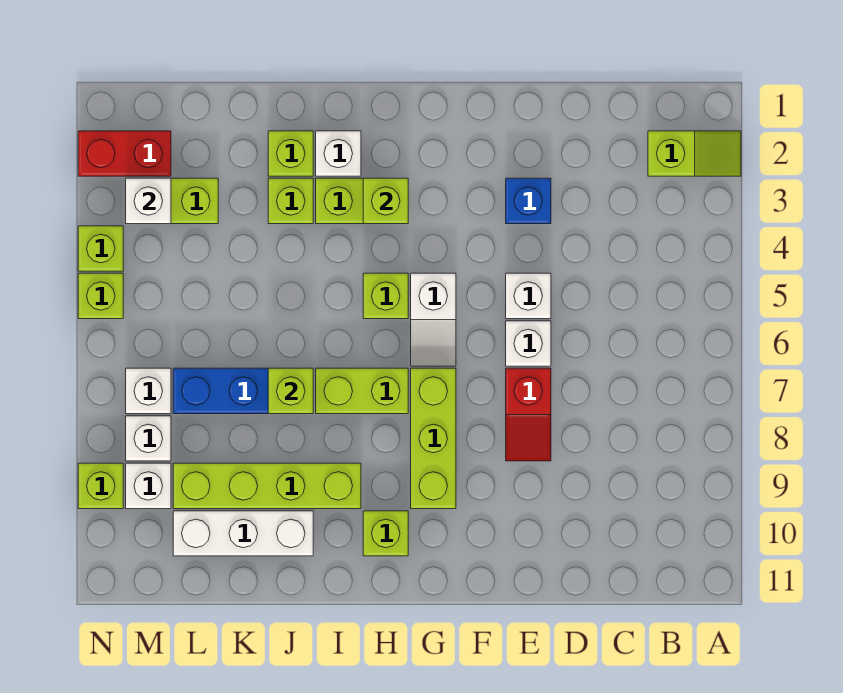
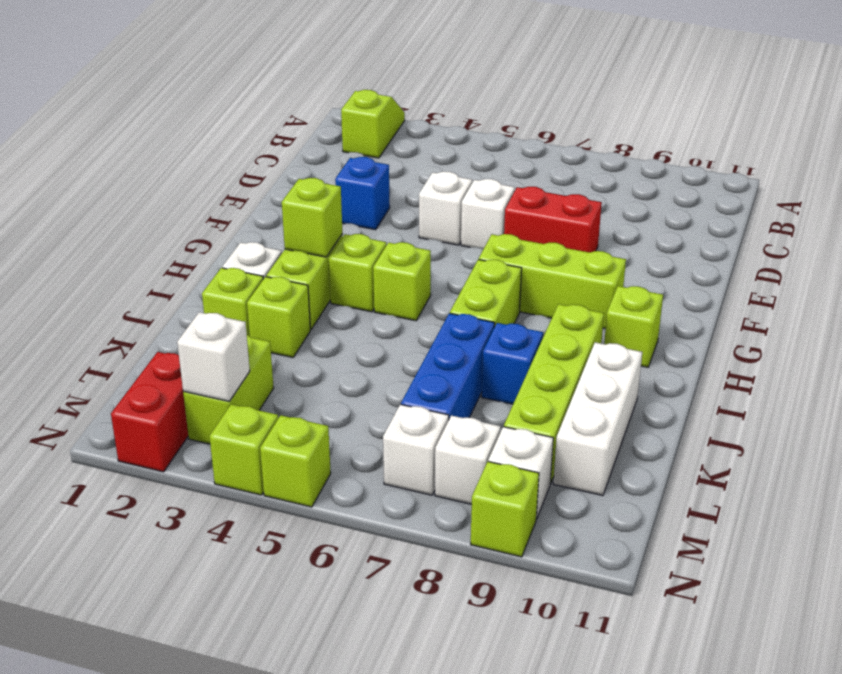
red slope E7:E8 level 1 top 7 -> red brick E7:E8 level 1
white slope G5:G6 level 1 top 5 -> none
lime brick J7 level 2 -> lime brick H4 level 1
none -> blue brick J8 level 1

